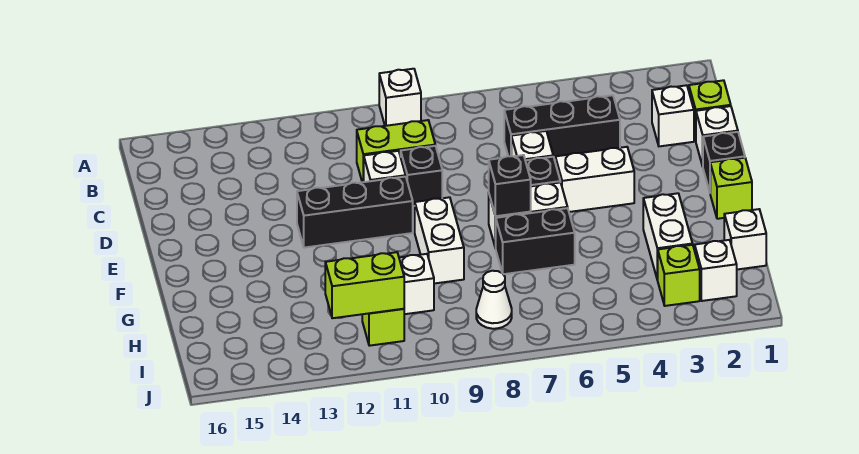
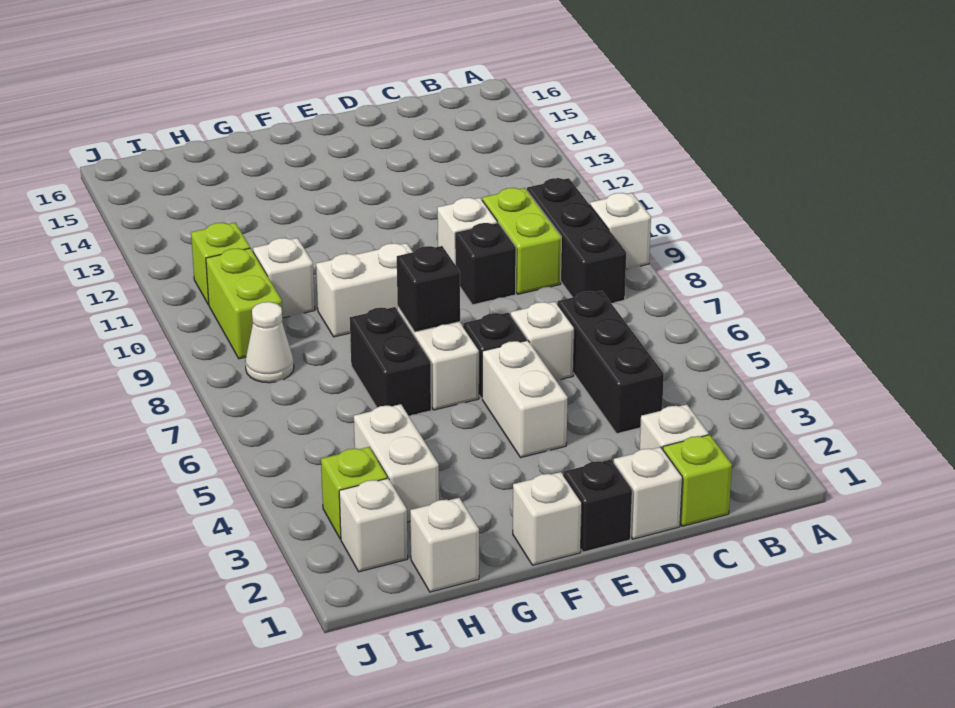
black brick E10:E12 level 1 -> black brick B8:B10 level 1
lime brick F1 level 1 -> white brick F1 level 1
white brick G3:H3 level 1 -> white brick H3:H4 level 1
lime brick I11:I12 level 2 -> lime brick I9:I10 level 1

